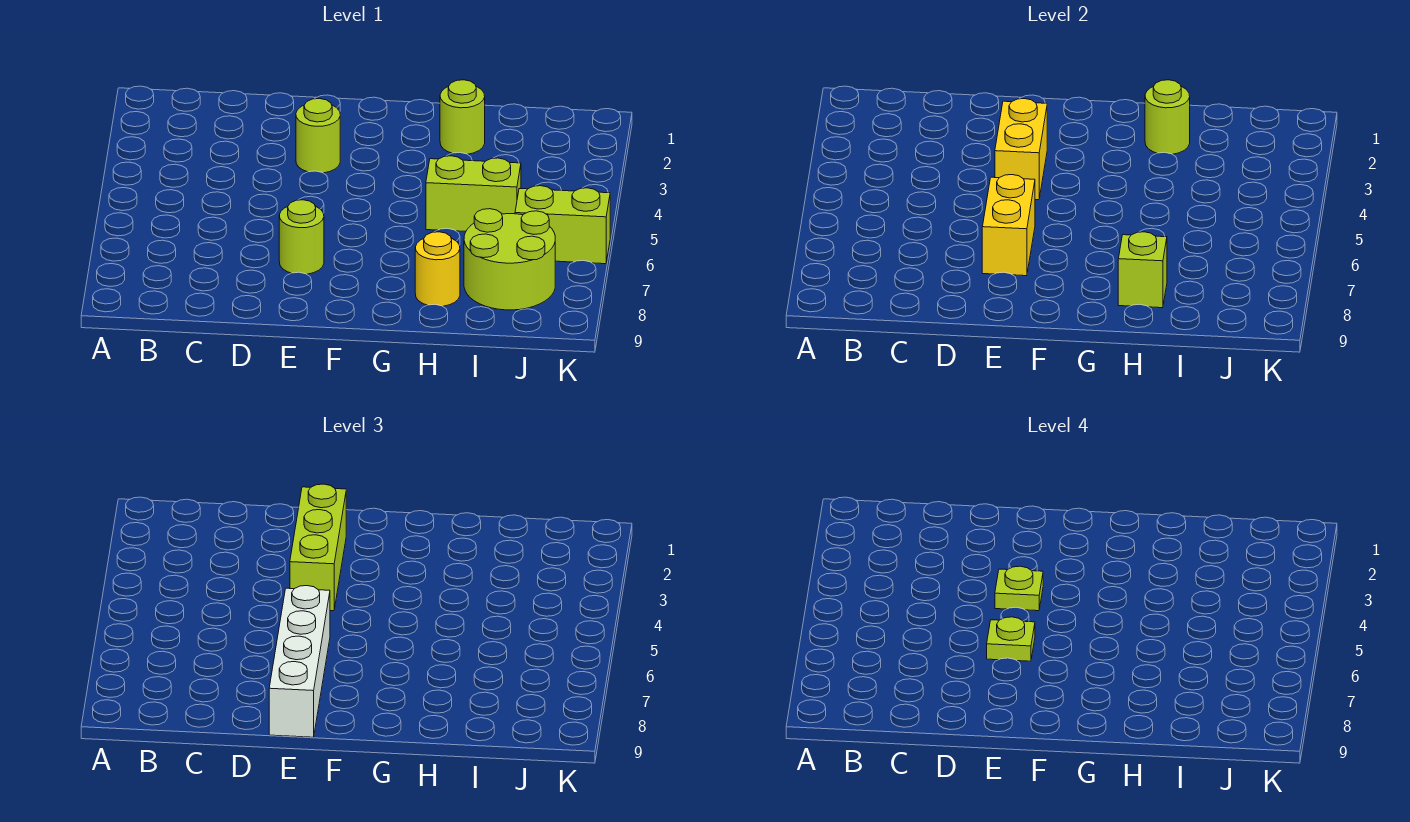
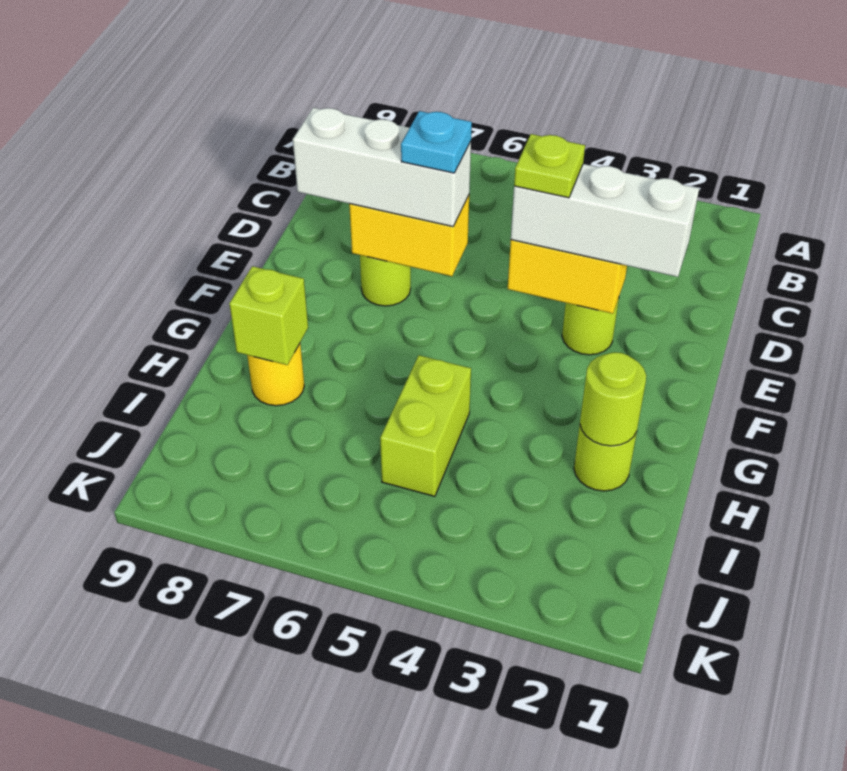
lime brick E2:E4 level 3 -> white brick E2:E4 level 3
white brick E6:E9 level 3 -> white brick E6:E8 level 3
lime plate E6 level 4 -> cyan plate E6 level 4
lime round brick I7:J8 level 1 -> none
lime brick J6:K6 level 1 -> none

